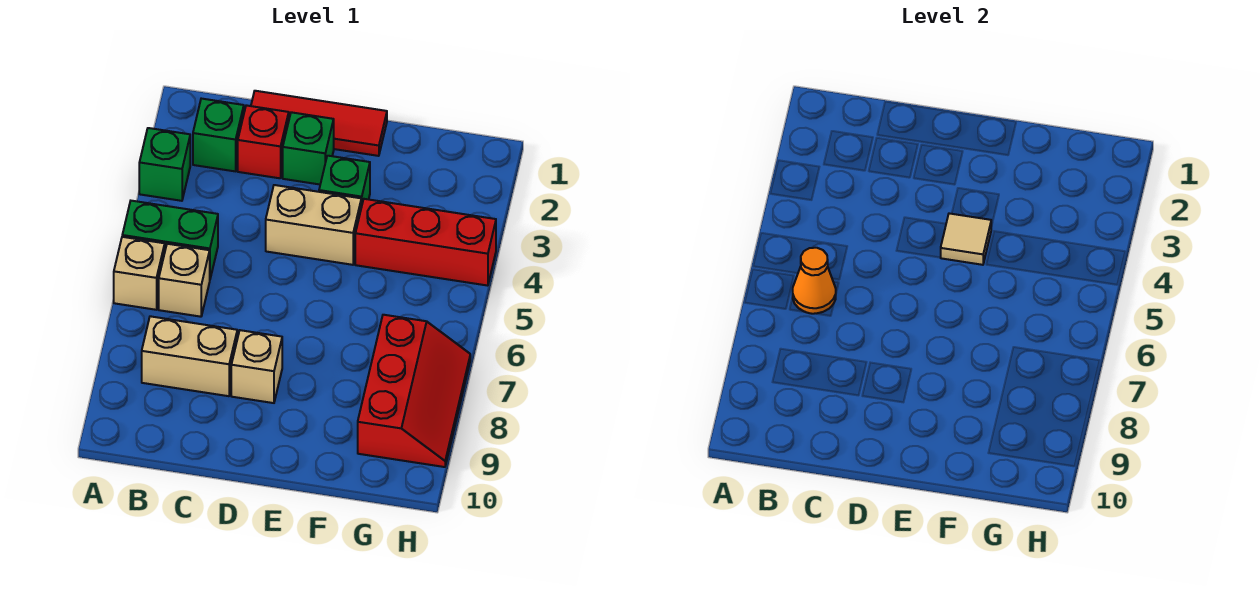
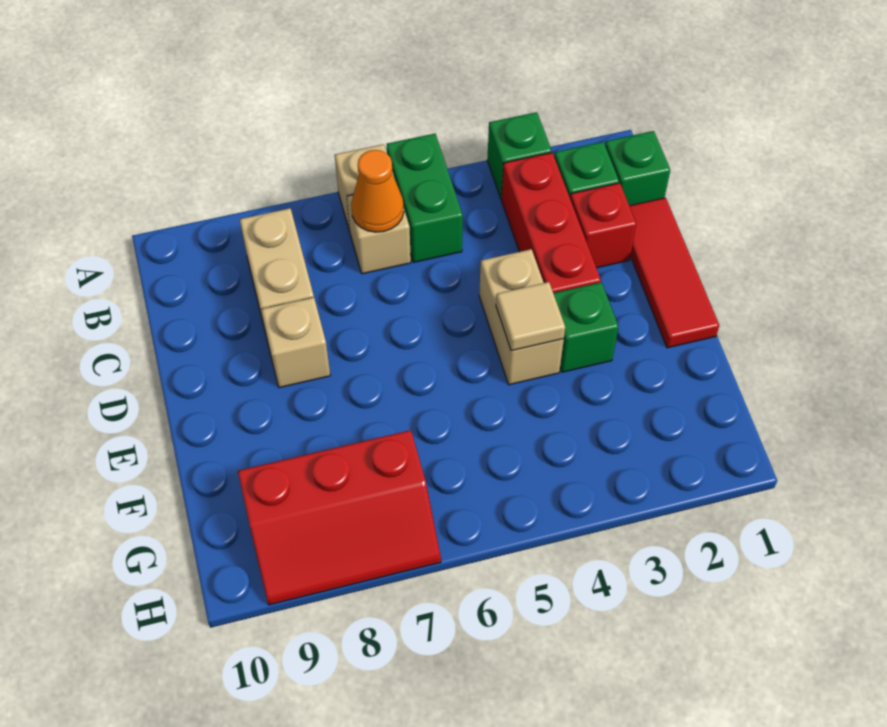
green brick D2 level 1 -> green brick B1 level 1
red brick F4:H4 level 1 -> red brick B3:D3 level 1

